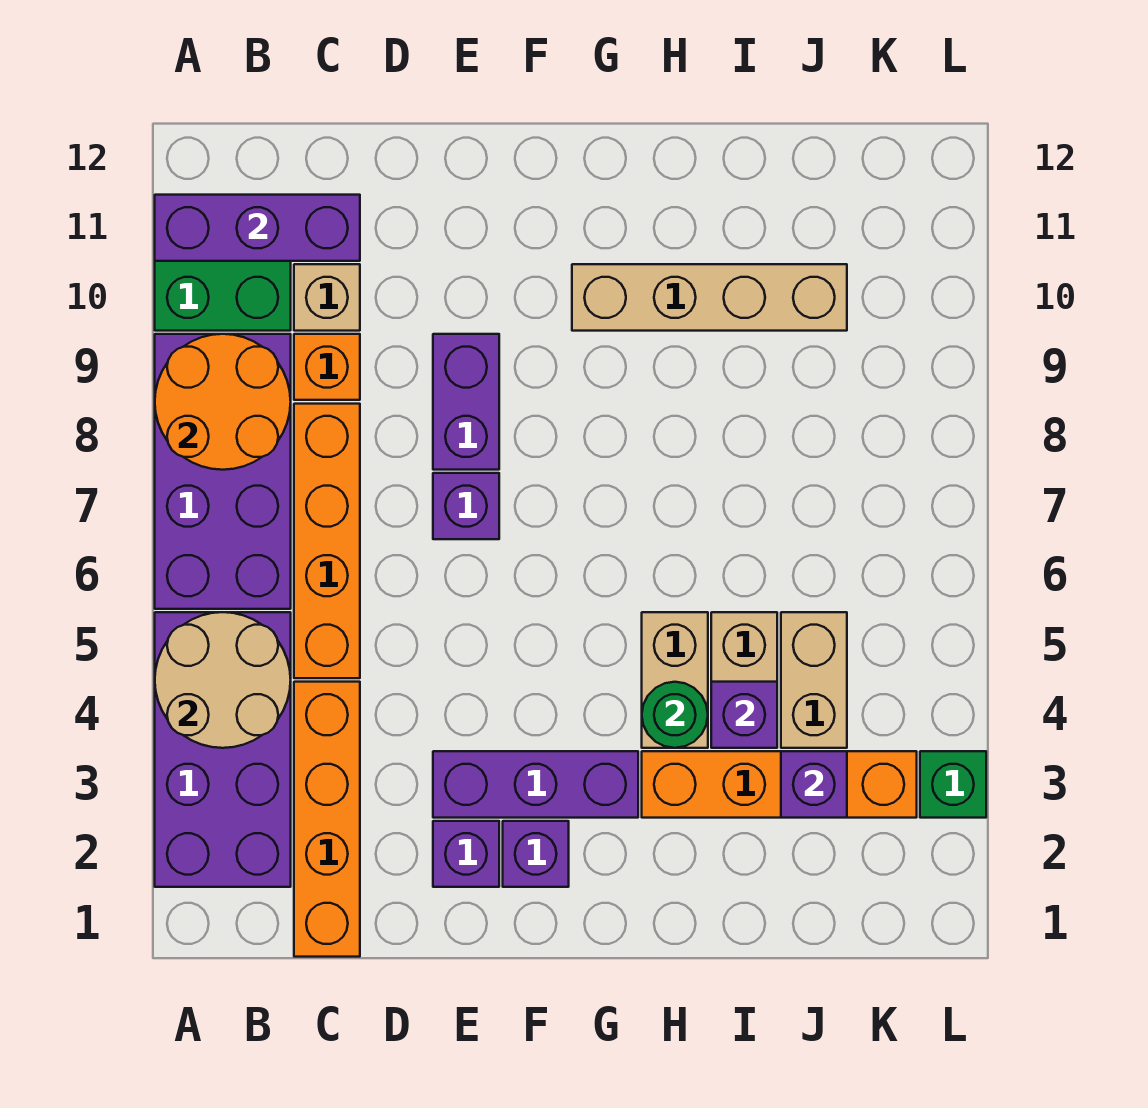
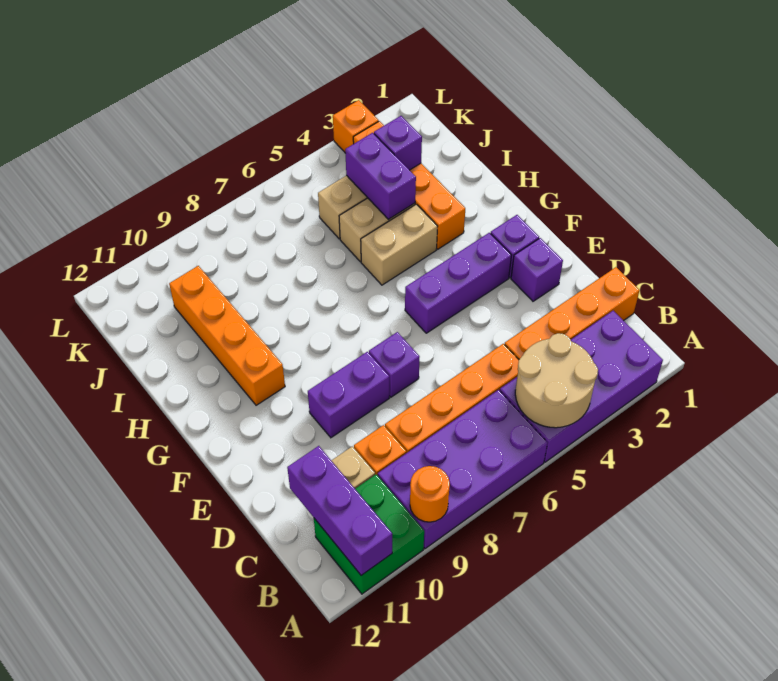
orange round brick A8:B9 level 2 -> orange round brick A9 level 2
purple brick E3:G3 level 1 -> purple brick F3:F5 level 1
tan brick G10:J10 level 1 -> orange brick G10:J10 level 1
green round brick H4 level 2 -> none
purple brick I4 level 2 -> purple brick I4:J4 level 2
green brick L3 level 1 -> orange brick L3 level 1

